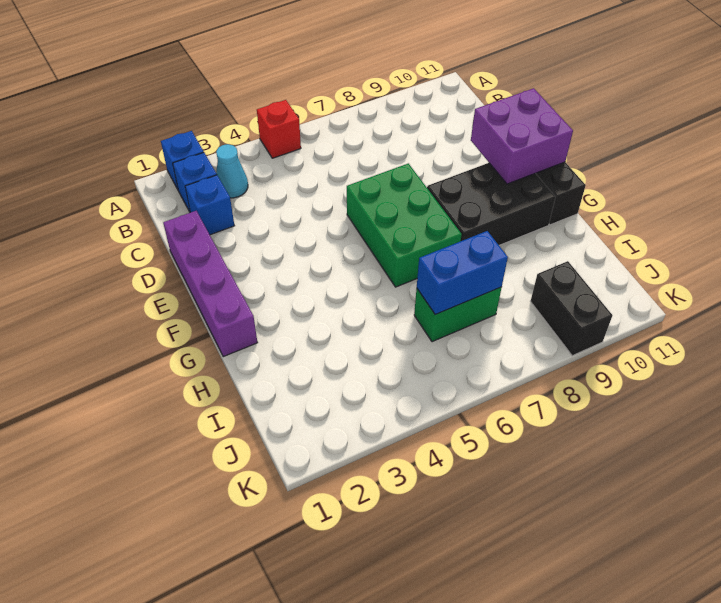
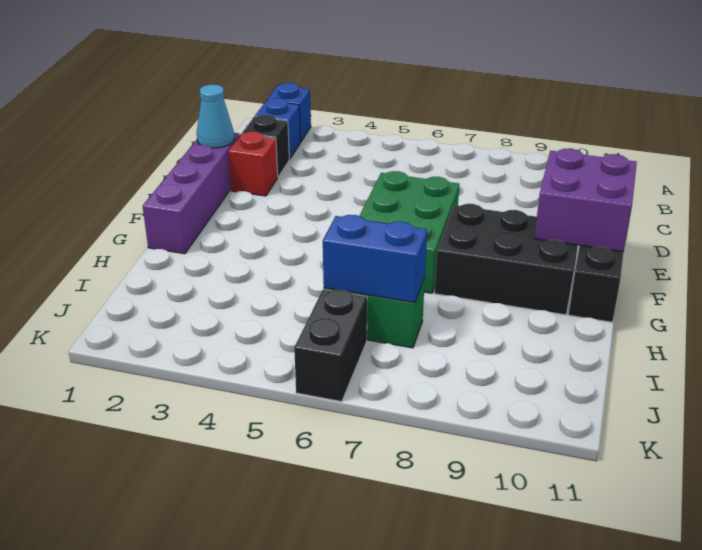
red brick A5 level 1 -> red brick D2 level 1
cyan cone B3 level 1 -> cyan cone D1 level 2
blue brick C2 level 1 -> black brick C2 level 1
black brick J9:K9 level 1 -> black brick J6:K6 level 1

